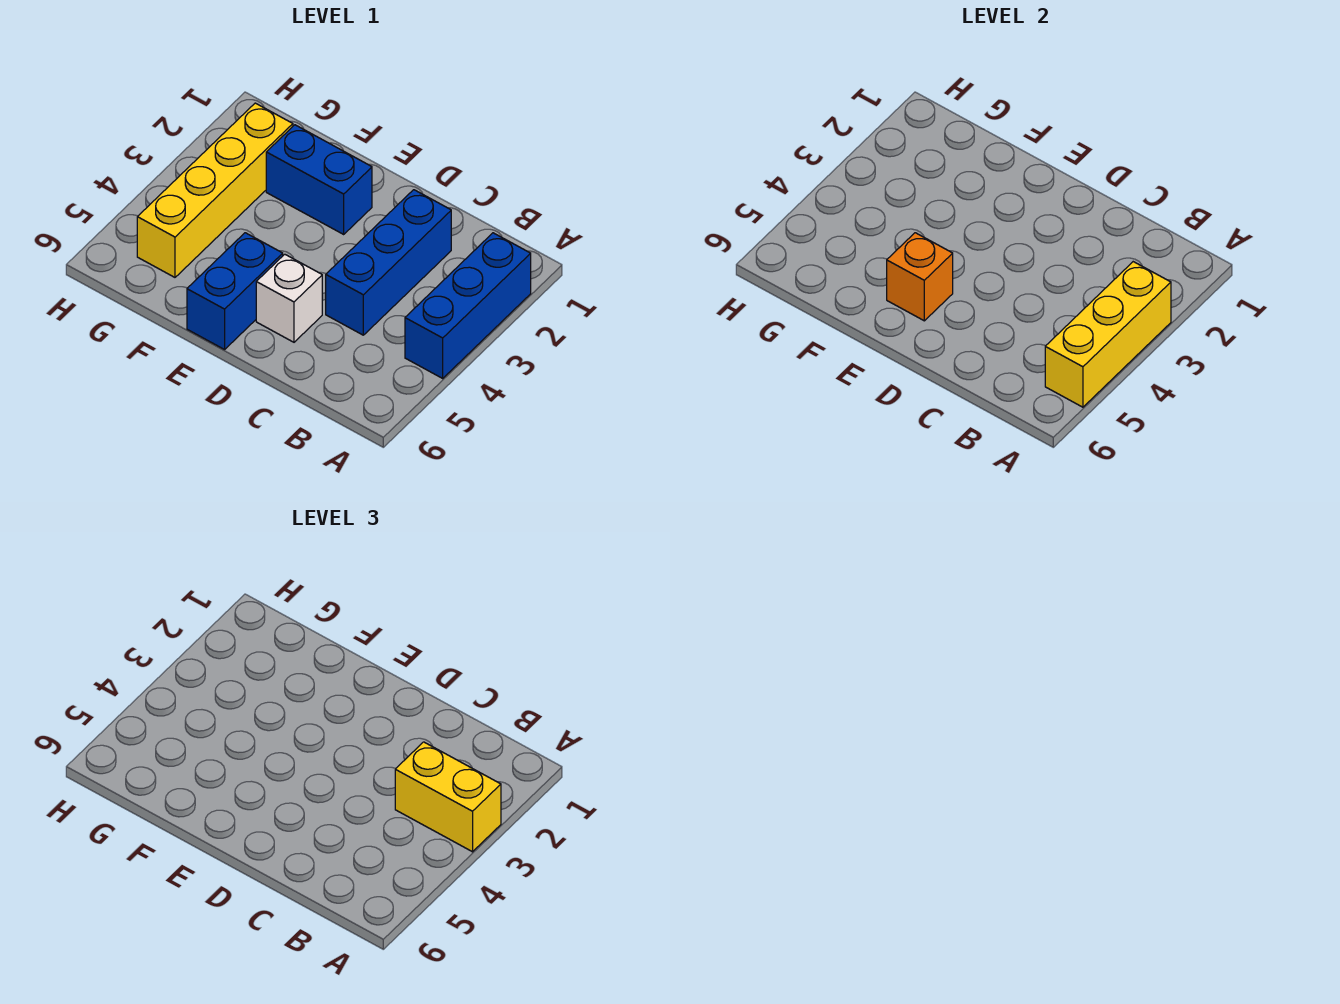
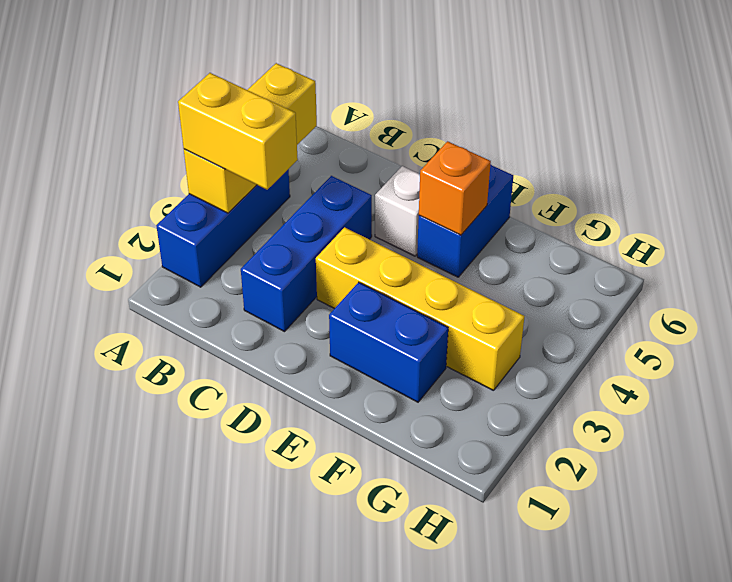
yellow brick G2:G5 level 1 -> yellow brick D3:G3 level 1

